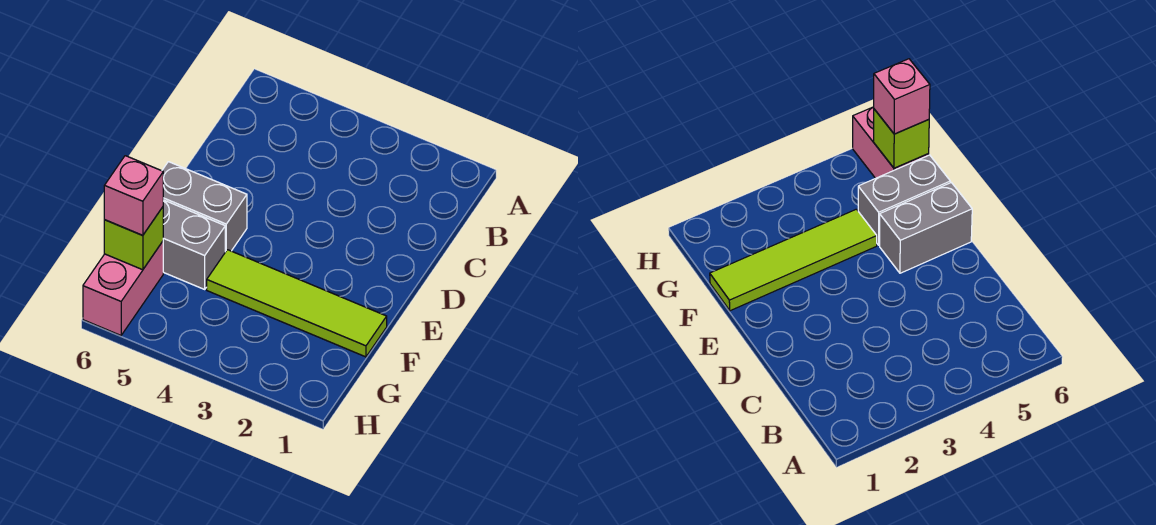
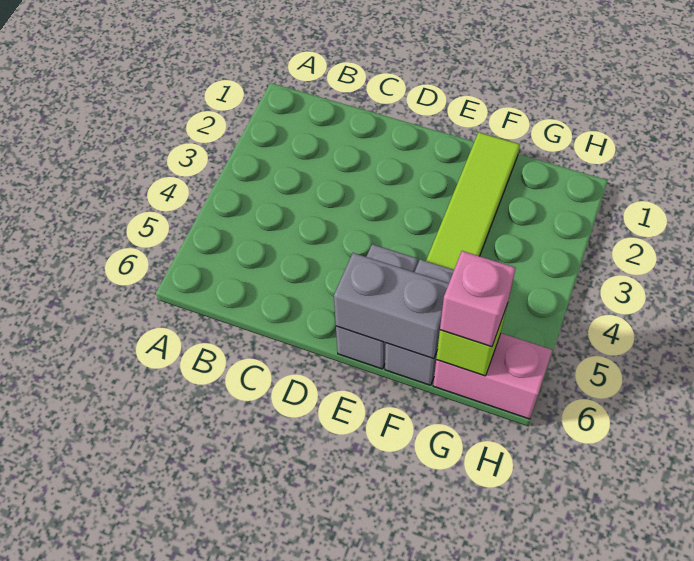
none -> grey brick E6:F6 level 2

